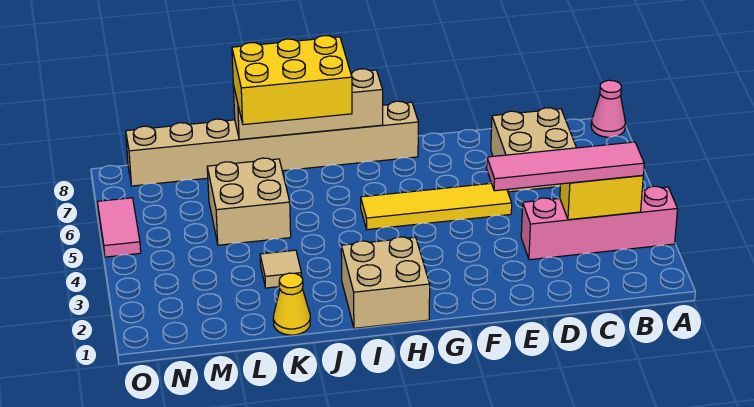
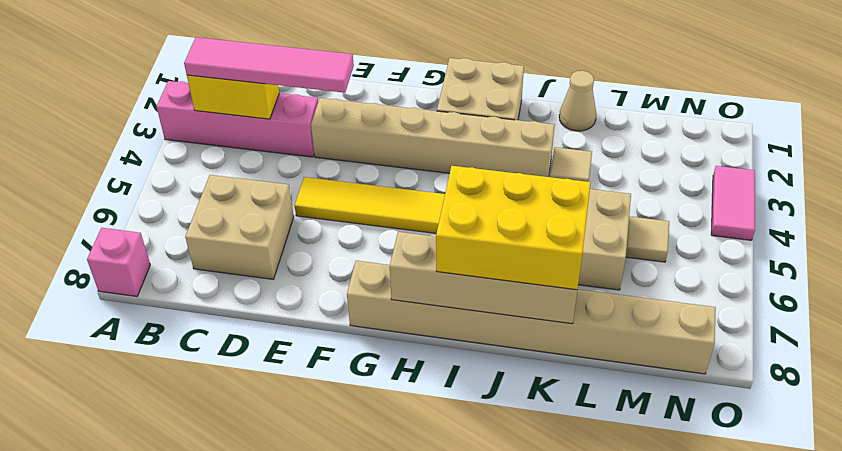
pink cone A8 level 1 -> pink brick A8 level 1
none -> tan brick E3:J3 level 1
yellow cone K1 level 1 -> tan cone K1 level 1
none -> tan tile M5 level 1
pink tile O5:O6 level 1 -> pink tile O3:O4 level 1

